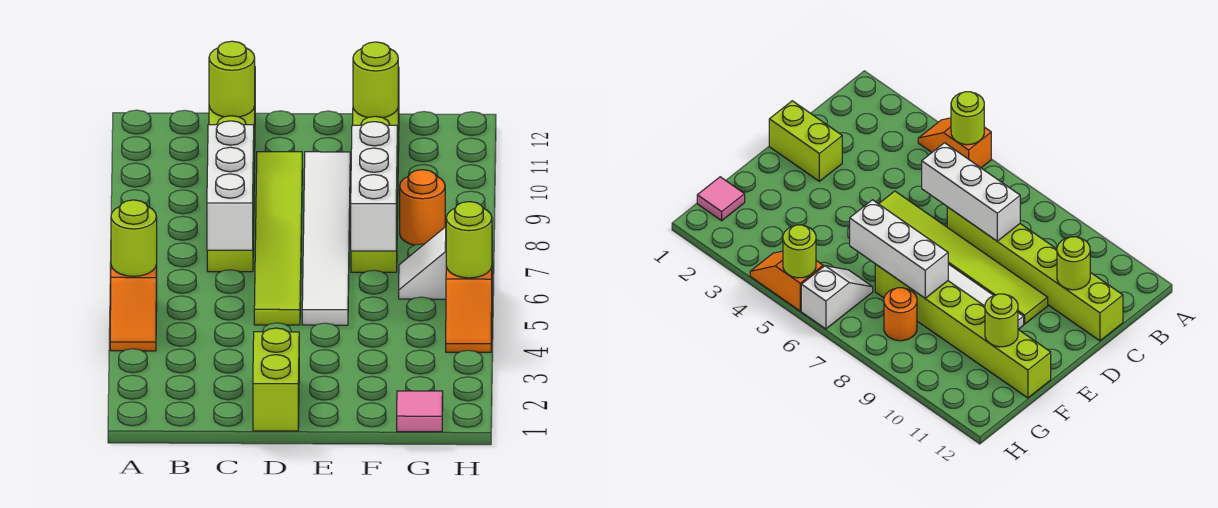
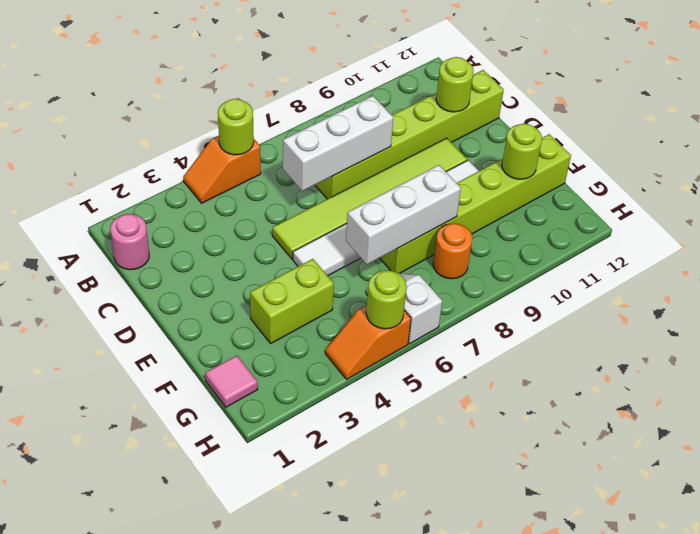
none -> pink round brick B1 level 1
lime brick D1:D2 level 1 -> lime brick F3:F4 level 1

